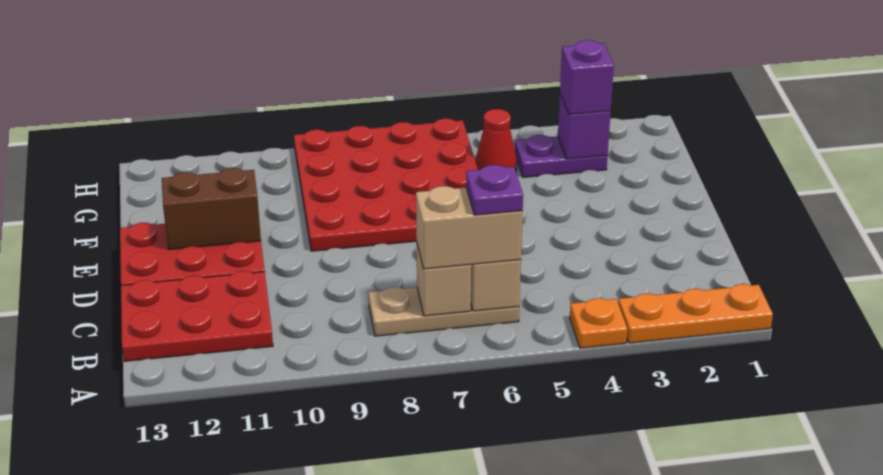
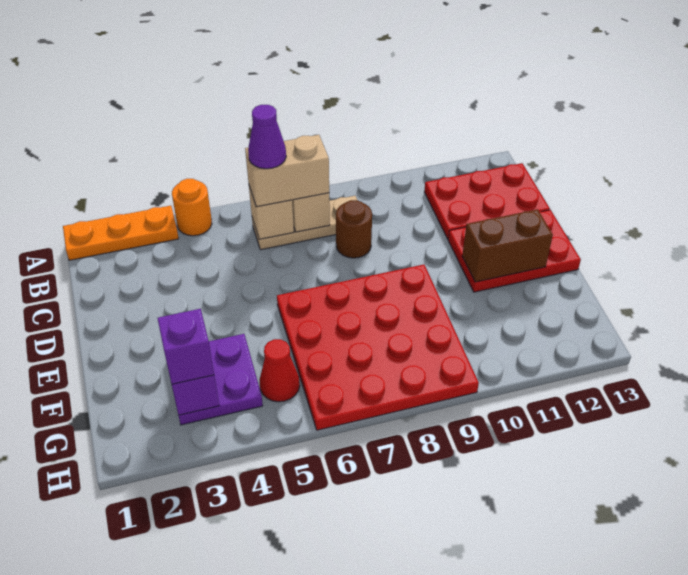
orange plate A4 level 1 -> orange round brick A4 level 1
purple plate B6 level 4 -> purple cone B6 level 4
none -> brown round brick C8 level 1
purple plate G3:G4 level 1 -> purple plate F3:G4 level 1

